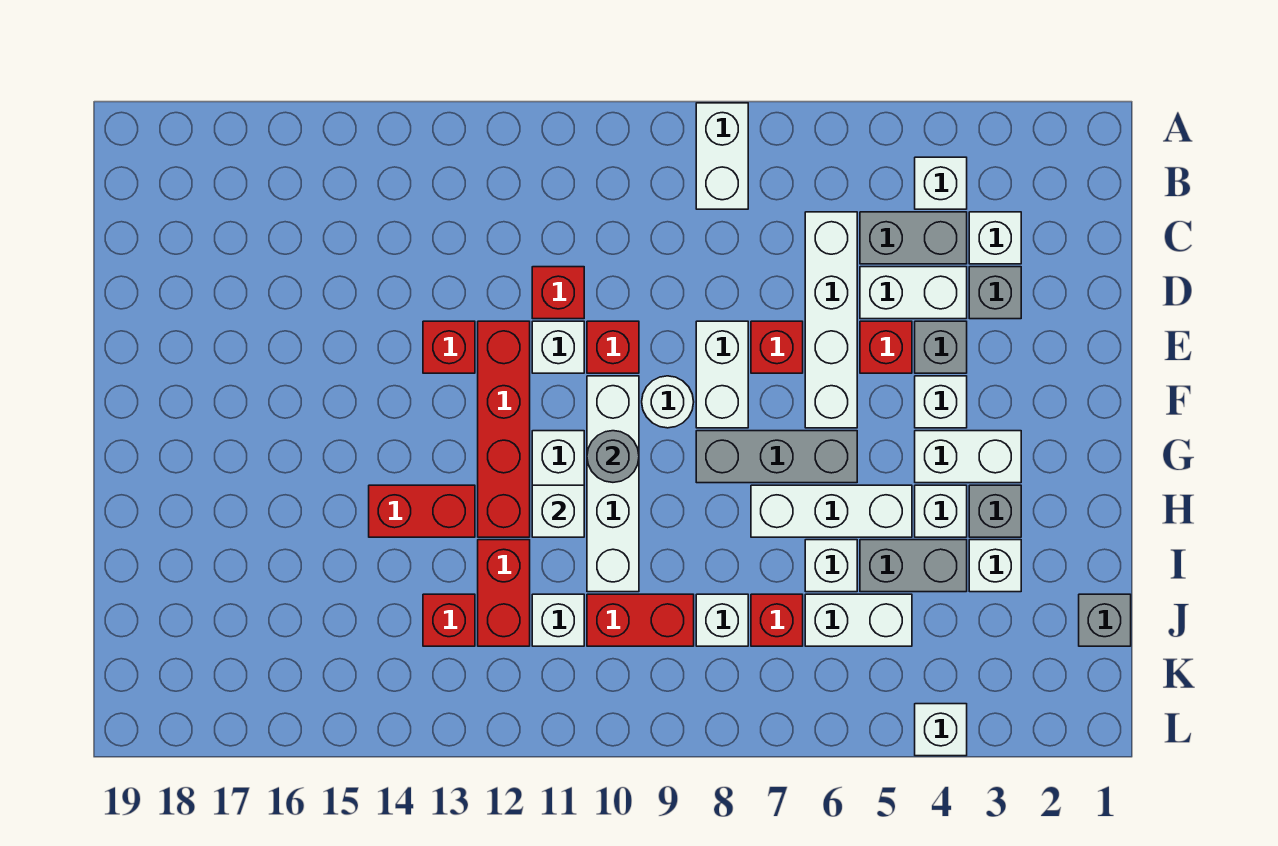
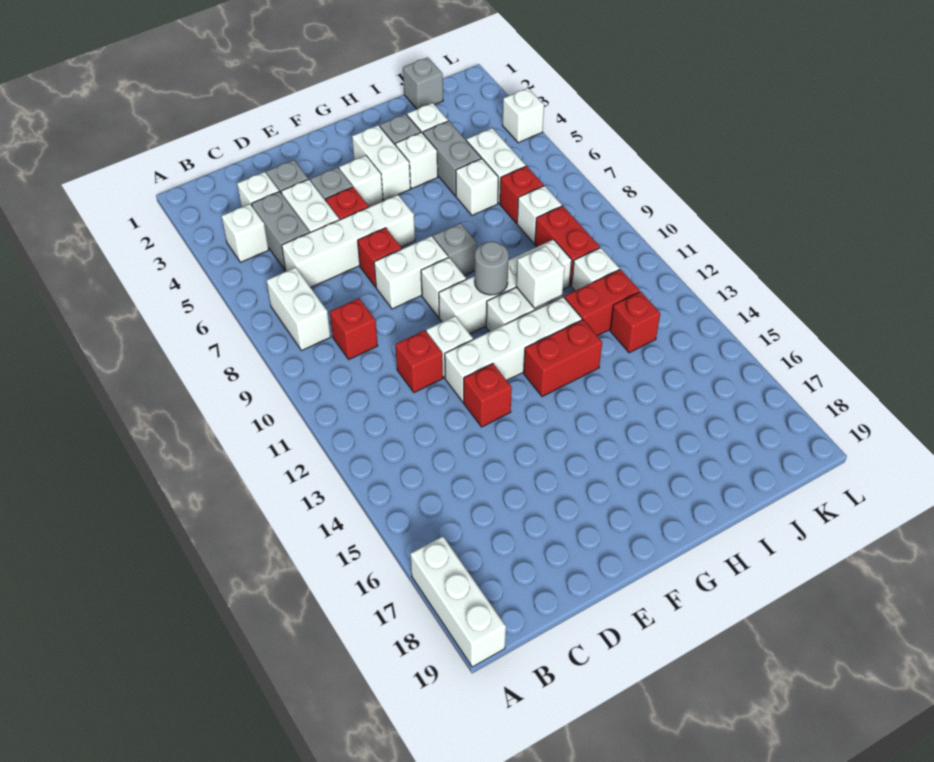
white brick A8:B8 level 1 -> white brick B7:B8 level 1
red brick E10 level 1 -> red brick C9 level 1
red brick E12:H12 level 1 -> white brick E12:H12 level 1
white round brick F9 level 1 -> white brick F9 level 1
grey brick G6:G8 level 1 -> grey brick G8 level 1
white brick H5:H7 level 1 -> white brick A17:A19 level 1
red brick H13:H14 level 1 -> red brick G13:H13 level 1

